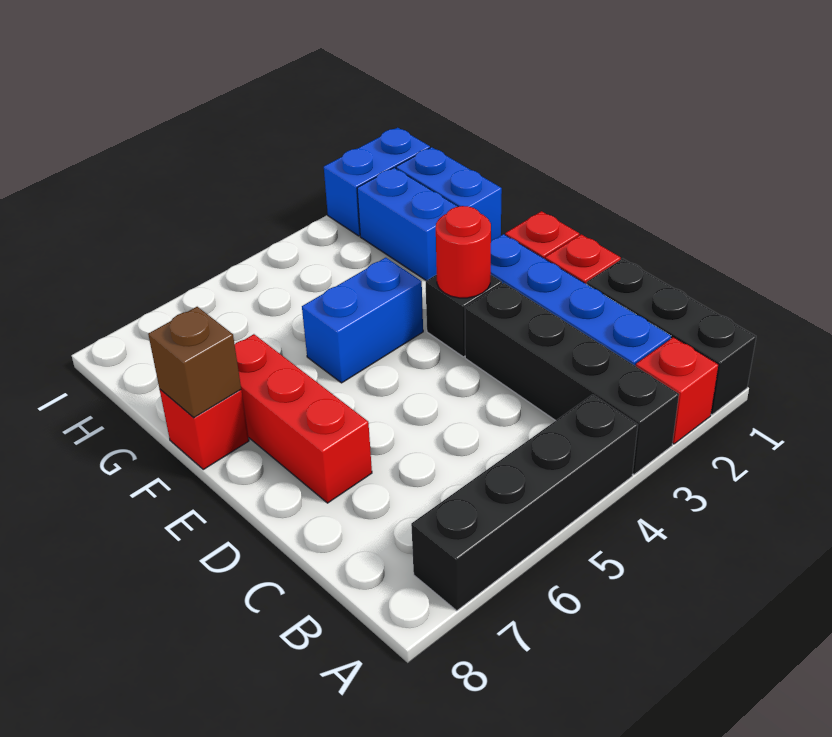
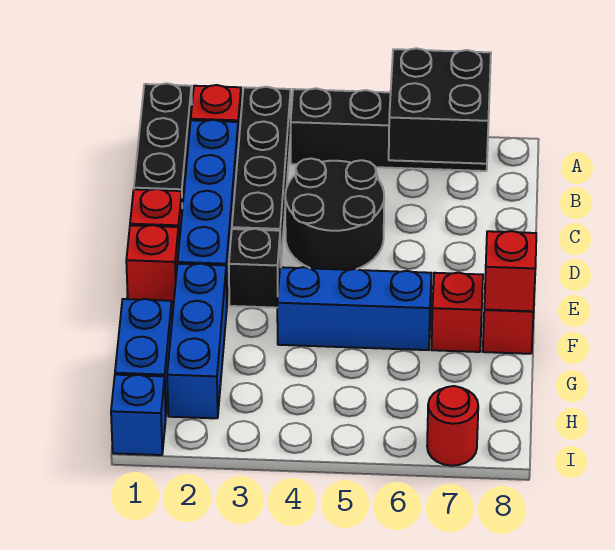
none -> black brick A6:B7 level 2
none -> black round brick C4:D5 level 1
red brick D7:F7 level 1 -> red brick F7 level 1
red round brick E3 level 2 -> red round brick I7 level 1
blue brick F4:F5 level 1 -> blue brick F4:F6 level 1
brown brick F8 level 2 -> red brick F8 level 2
blue brick G2:H2 level 1 -> blue brick F2:H2 level 1
blue brick I1:I2 level 1 -> blue brick I1 level 1

